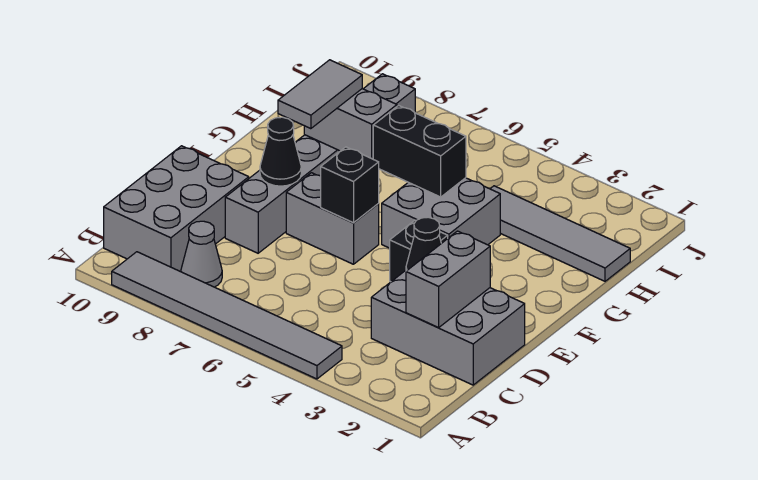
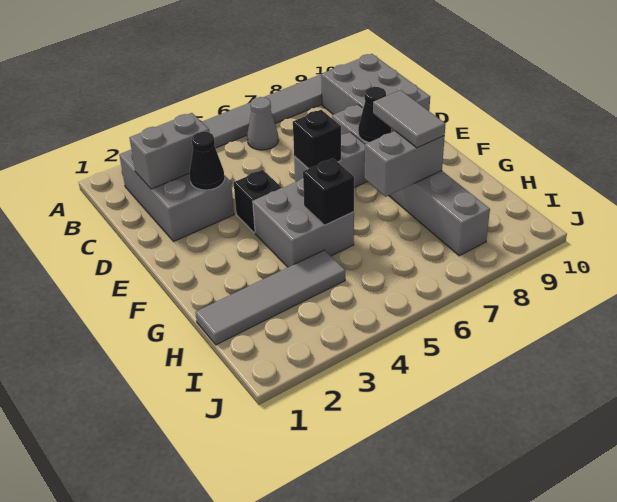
grey cone B8 level 1 -> grey cone B6 level 1
grey brick C1:D3 level 1 -> grey brick B2:D3 level 1
grey brick C2:D2 level 2 -> grey brick C2:C3 level 2
black brick G5:G6 level 2 -> black brick G5 level 2

